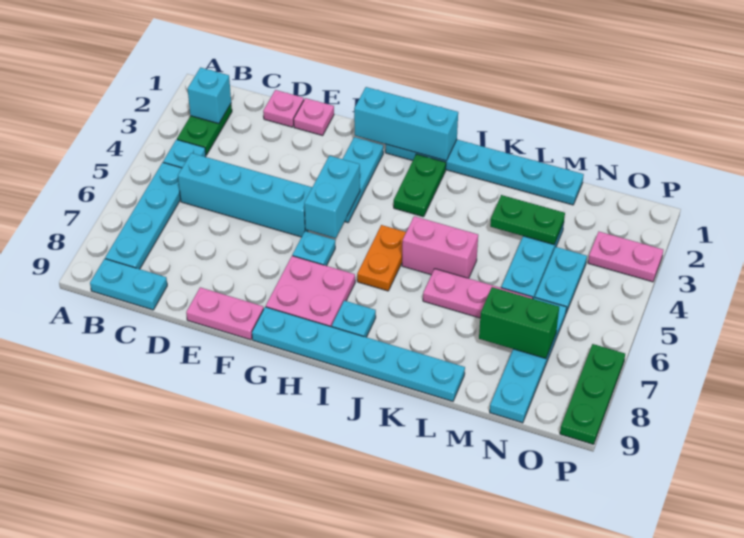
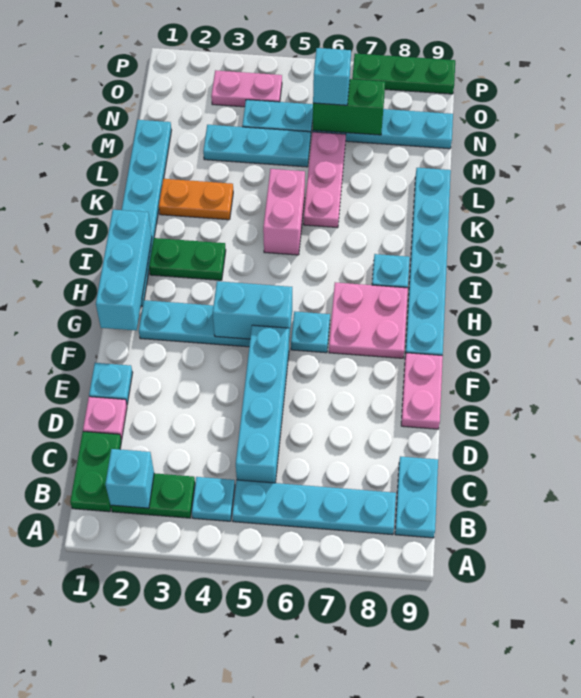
pink plate E1 level 1 -> cyan plate E1 level 1
orange plate I5:I6 level 1 -> orange plate K2:K3 level 1
green plate L3:M3 level 2 -> green plate B1:C1 level 1
green brick M7:N7 level 2 -> green brick N6:N7 level 2
none -> cyan brick N6 level 3
pink plate O3:P3 level 1 -> pink plate O3:O4 level 1

